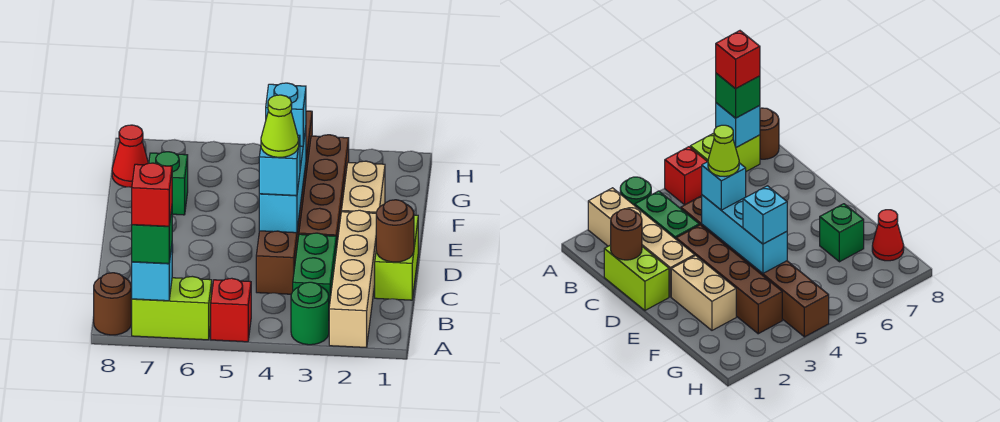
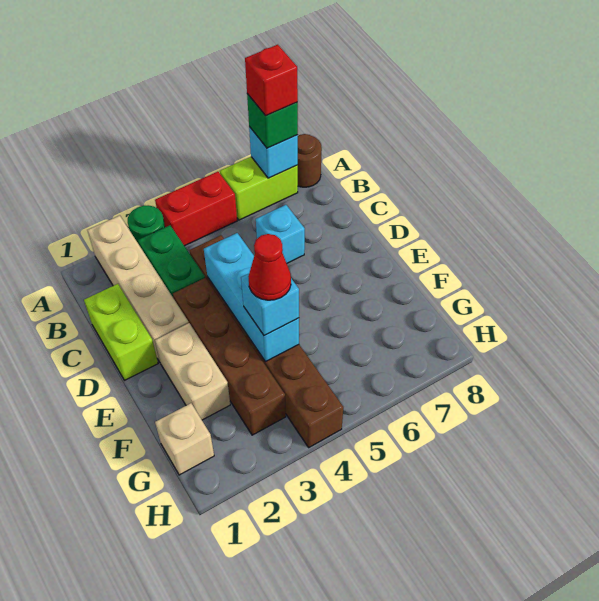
red brick A5 level 1 -> red brick A4:A5 level 1
brown round brick C1 level 2 -> none
cyan brick D4 level 3 -> cyan brick C6 level 1
lime cone D4 level 4 -> none
green brick F7 level 1 -> none
none -> tan brick G1 level 1
red cone G8 level 1 -> red cone F4 level 4

